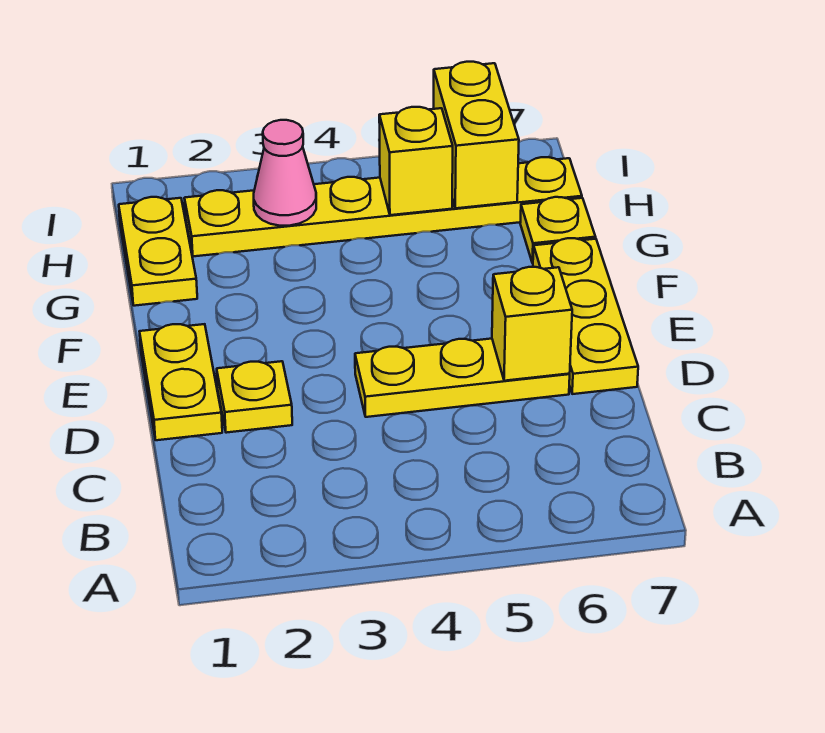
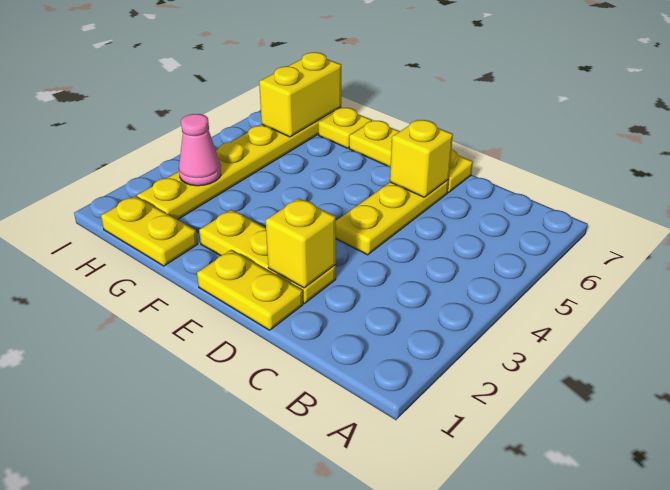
yellow plate D2 level 1 -> yellow plate D2:F2 level 1
yellow brick H5 level 2 -> yellow brick D2 level 2
yellow brick H6:I6 level 2 -> yellow brick H6:H7 level 2

